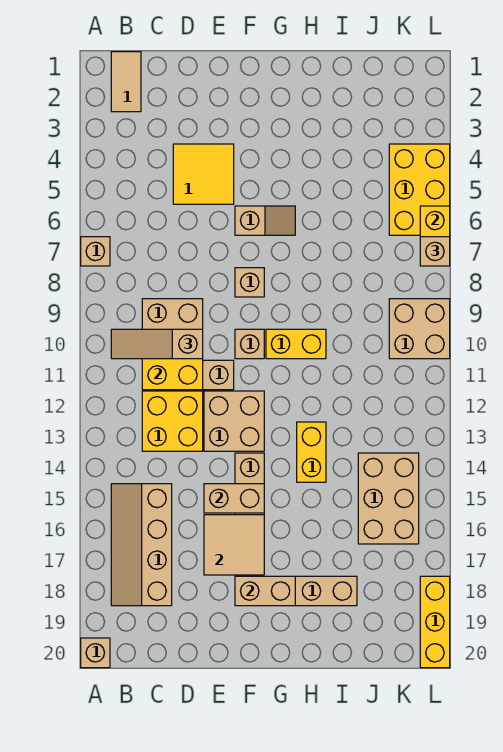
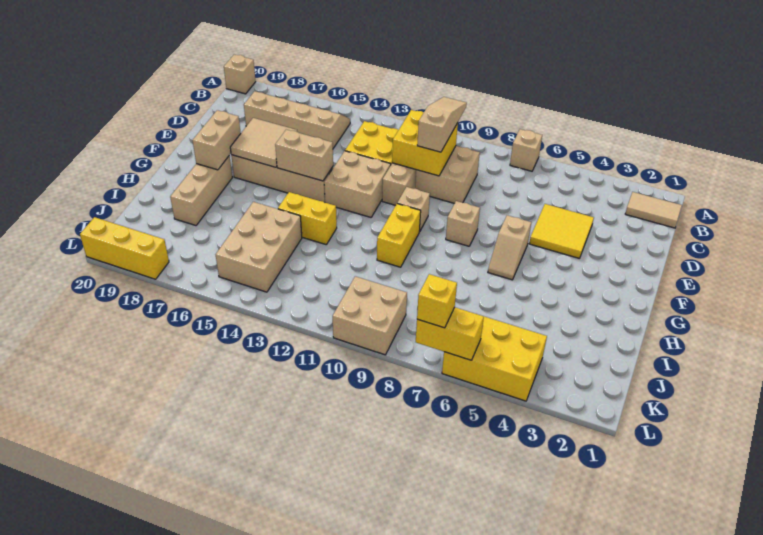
tan brick E15:F15 level 2 -> tan brick F14:F15 level 2
tan brick J14:K16 level 1 -> tan brick I14:K15 level 1
tan brick L7 level 3 -> yellow brick L7 level 3

